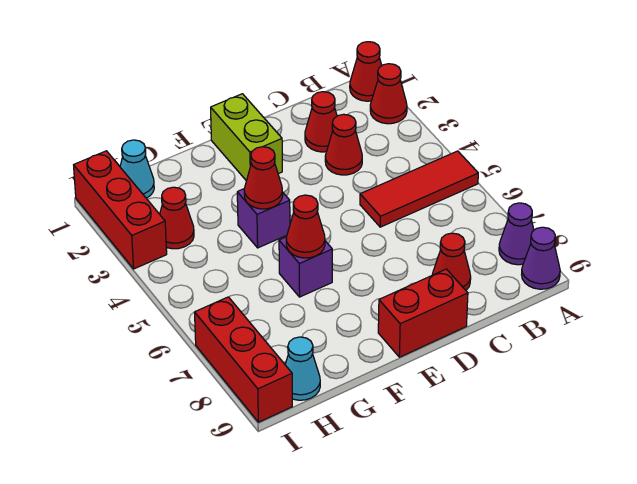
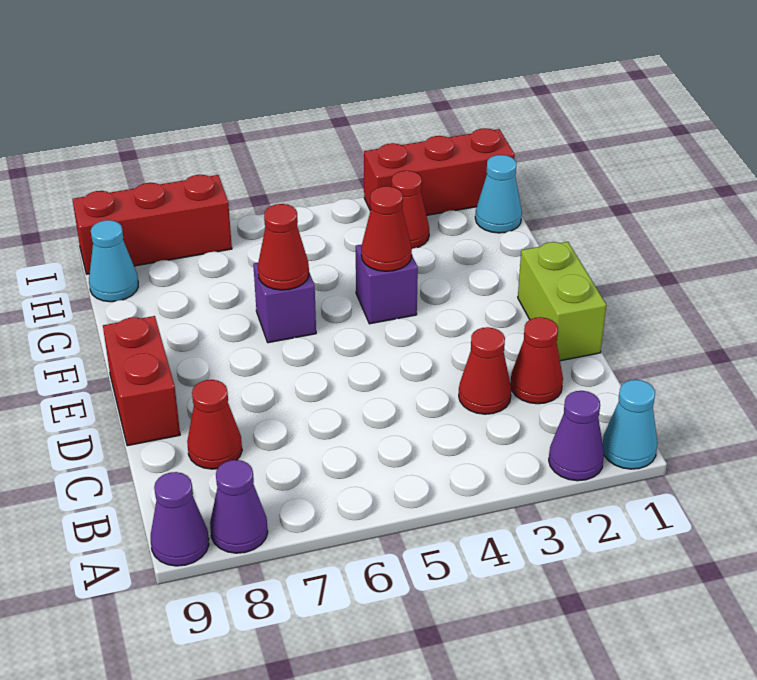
red cone A1 level 1 -> cyan cone A1 level 1
red cone A2 level 1 -> purple cone A2 level 1
red tile A5:C5 level 1 -> none
lime brick E1:E2 level 1 -> lime brick D1:E1 level 1

